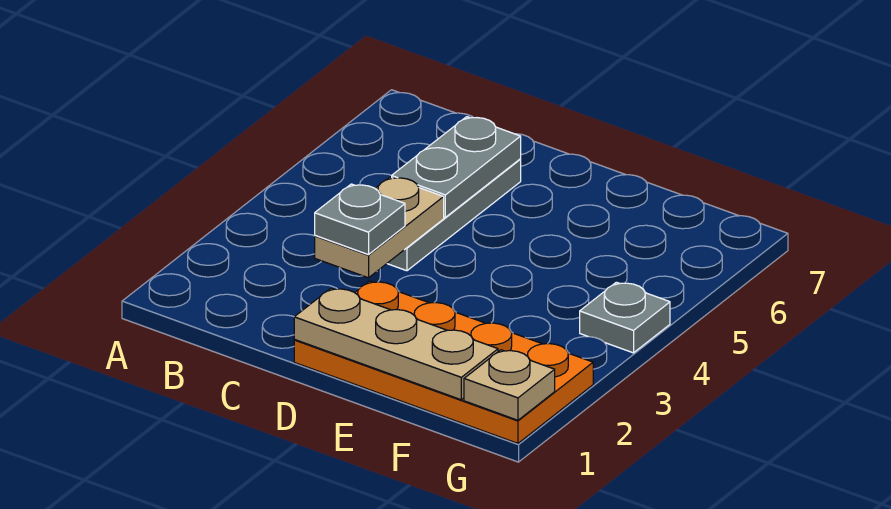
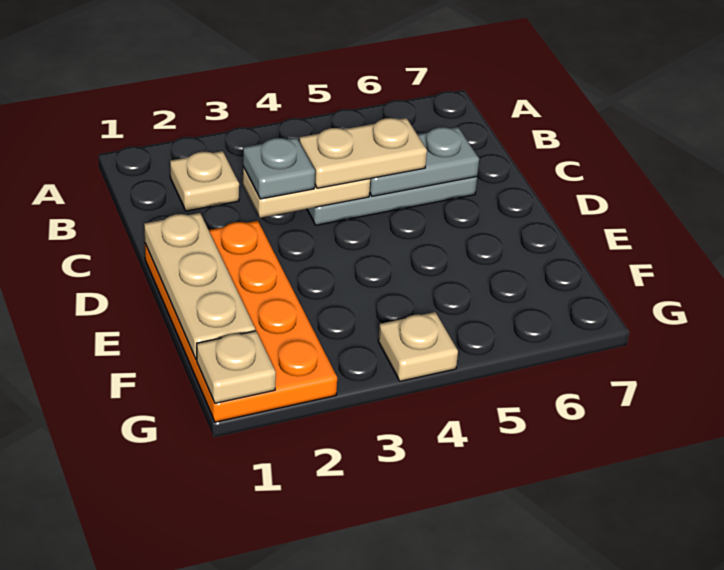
none -> tan plate B2 level 1
none -> tan plate C4:C5 level 3
grey plate G4 level 1 -> tan plate G4 level 1

